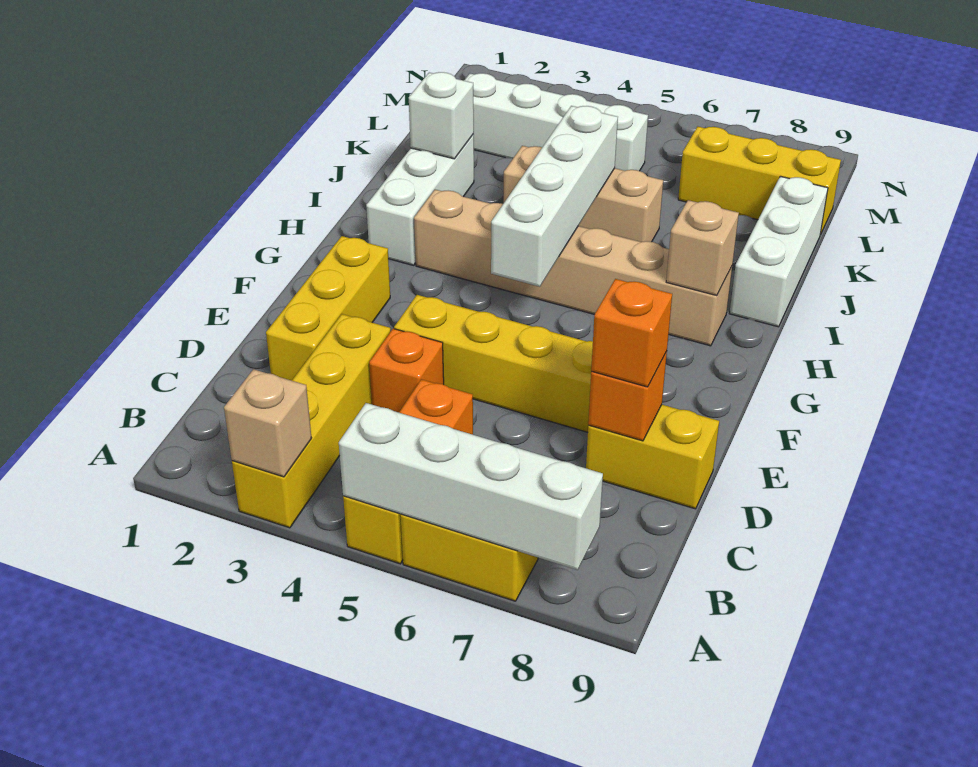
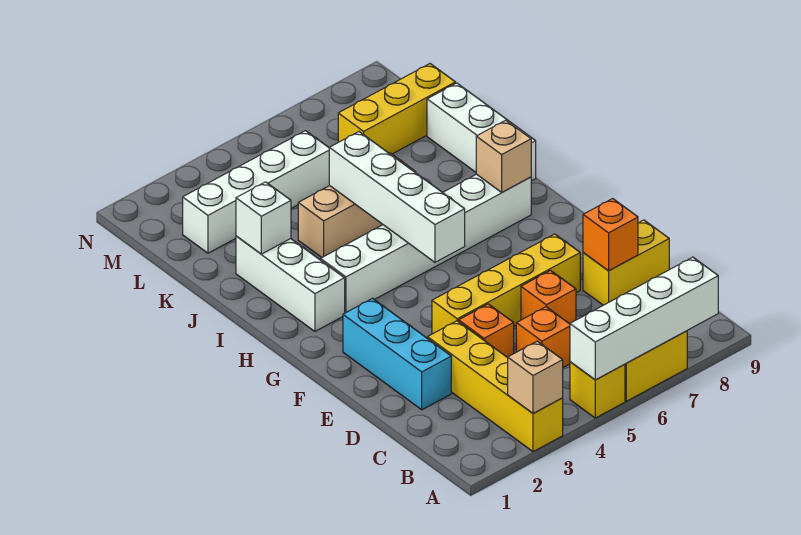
yellow brick D2:F2 level 1 -> cyan brick D2:F2 level 1
orange brick D8 level 3 -> orange brick D6 level 1
tan brick H3:H8 level 1 -> white brick H3:H8 level 1

